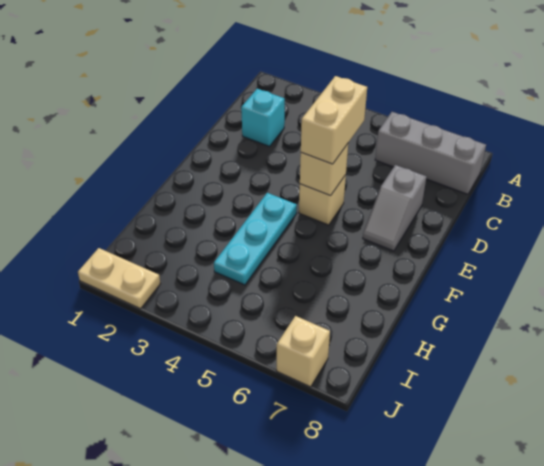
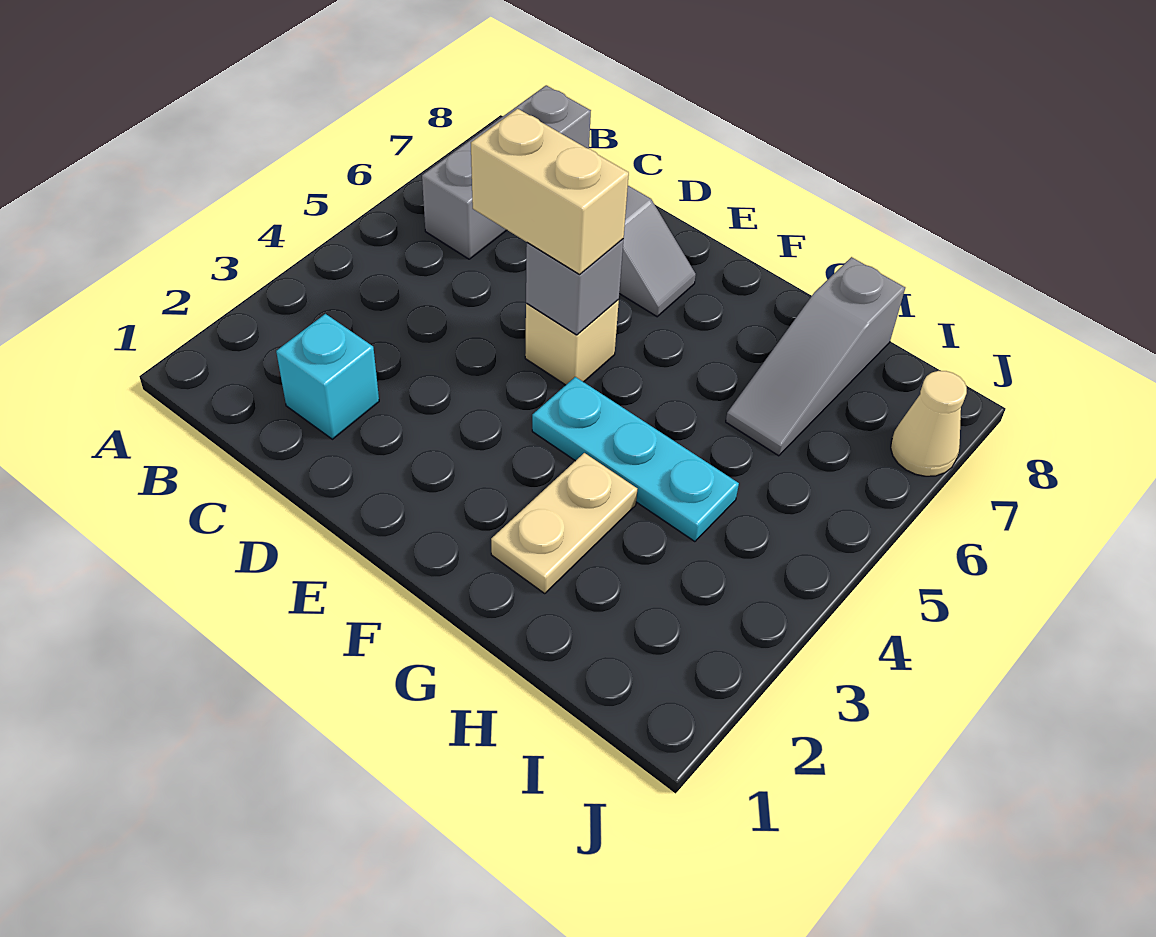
tan brick E5 level 2 -> grey brick E5 level 2
none -> grey slope H6:H8 level 1 top 8
tan plate J1:J2 level 1 -> tan plate G2:G3 level 1
tan brick J7 level 1 -> tan cone J7 level 1

